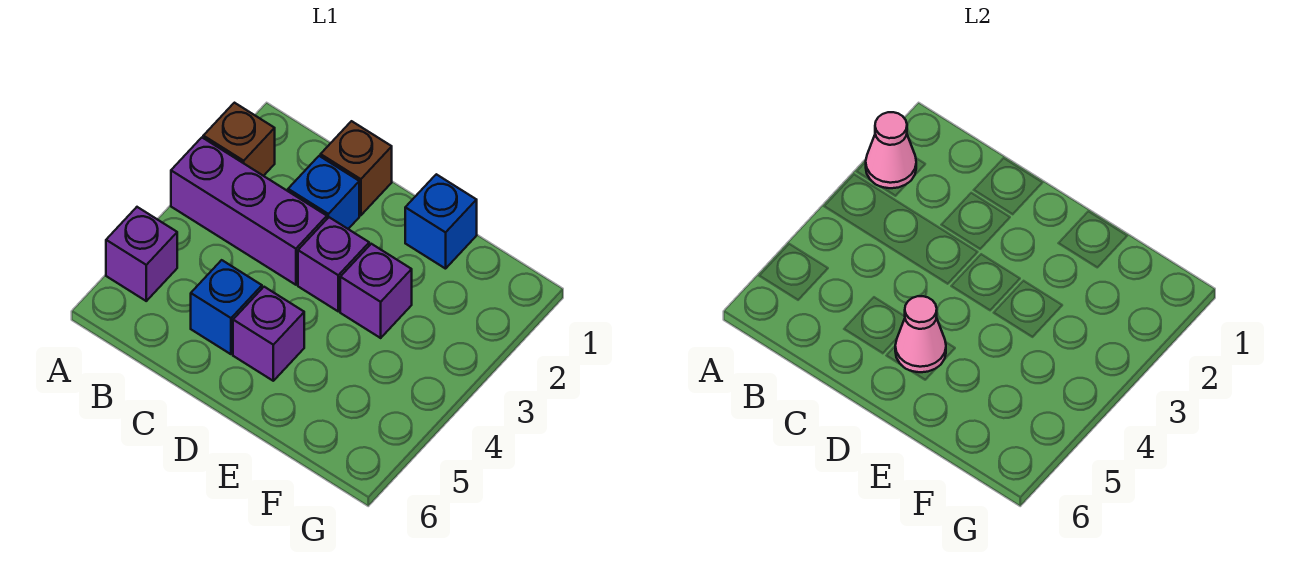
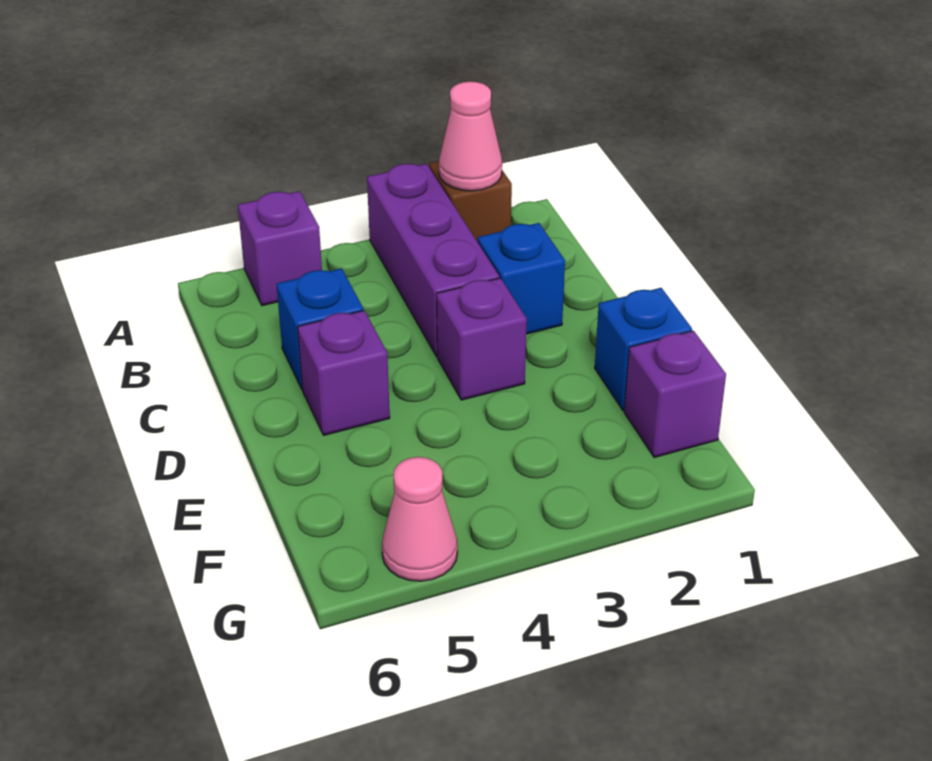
brown brick C1 level 1 -> none
pink cone D5 level 2 -> pink cone G5 level 1
purple brick E3 level 1 -> purple brick F1 level 1

